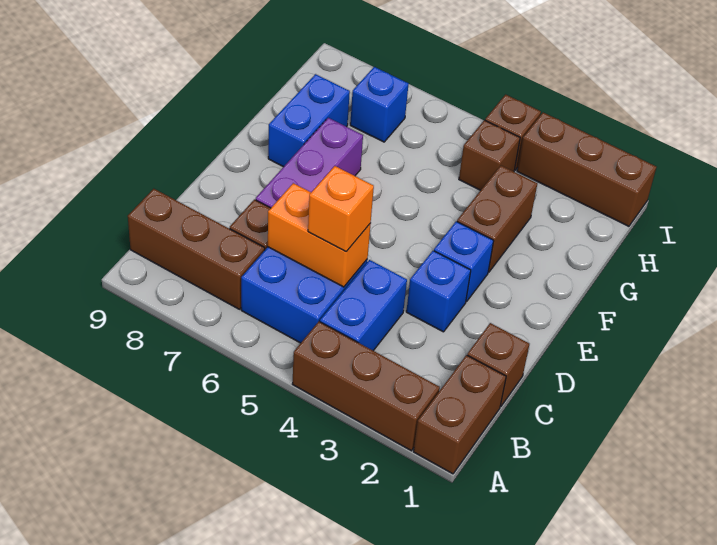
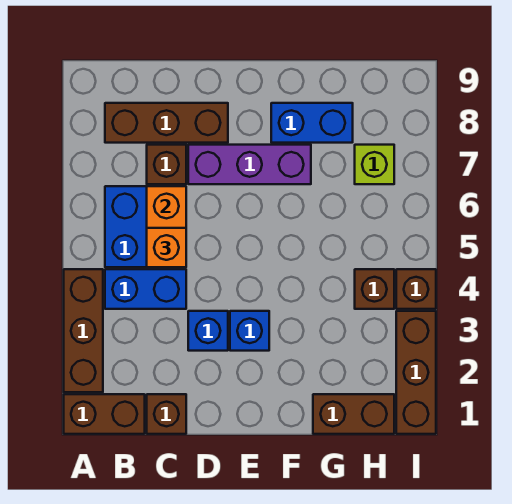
brown brick B7:B9 level 1 -> brown brick B8:D8 level 1
brown brick F3:G3 level 1 -> brown brick G1:H1 level 1
blue brick H7 level 1 -> lime brick H7 level 1

